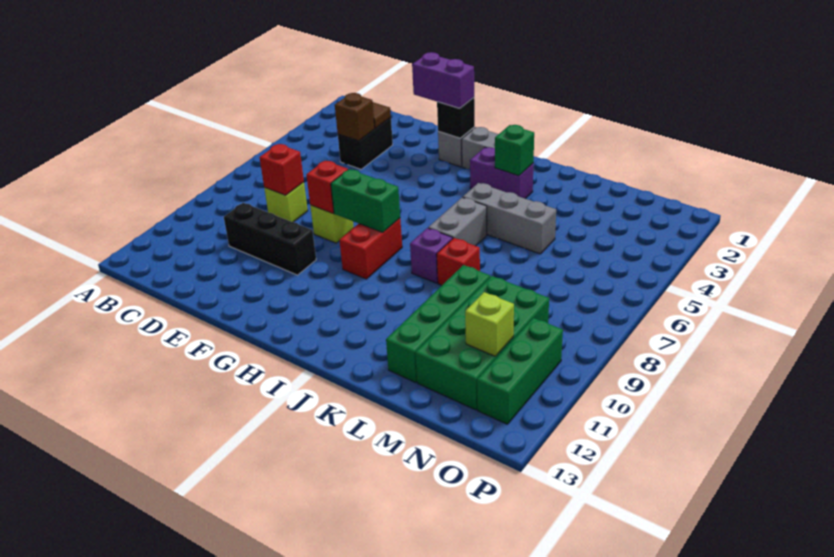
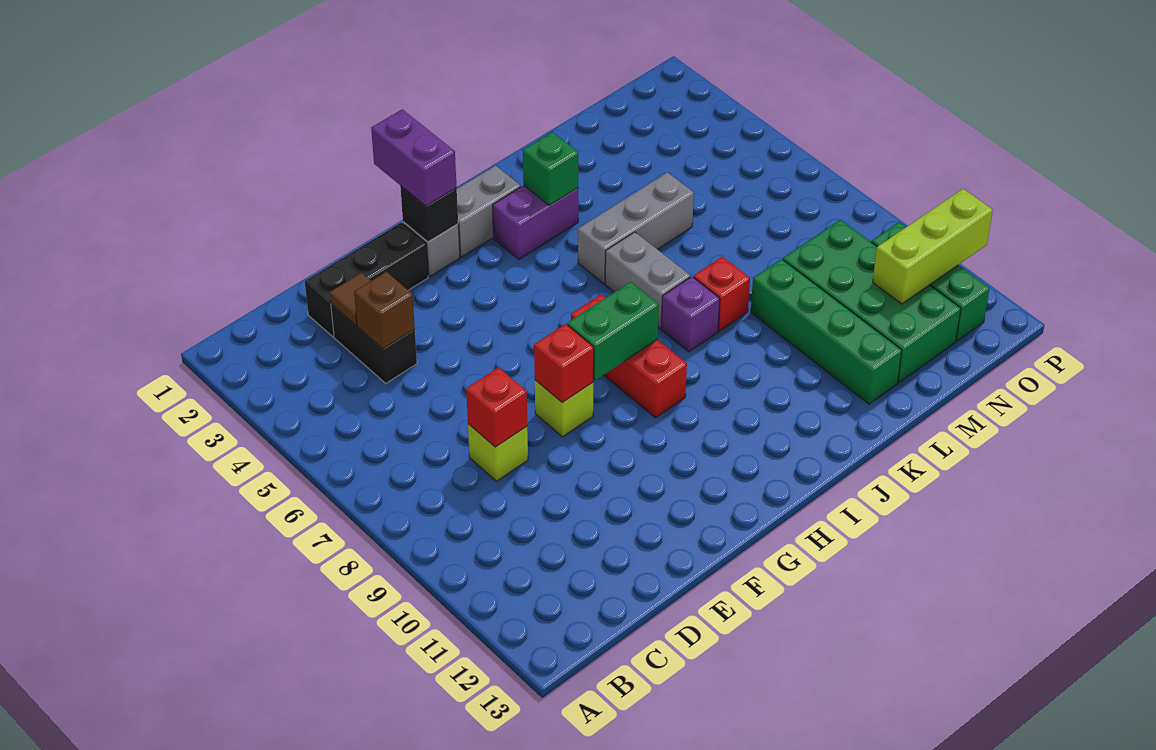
black brick D10:F10 level 1 -> black brick D2:F2 level 1
purple brick F2:G2 level 3 -> purple brick G1:G2 level 3
red brick H8:H9 level 1 -> red brick H7:H9 level 1
lime brick N11 level 2 -> lime brick N11:P11 level 2

